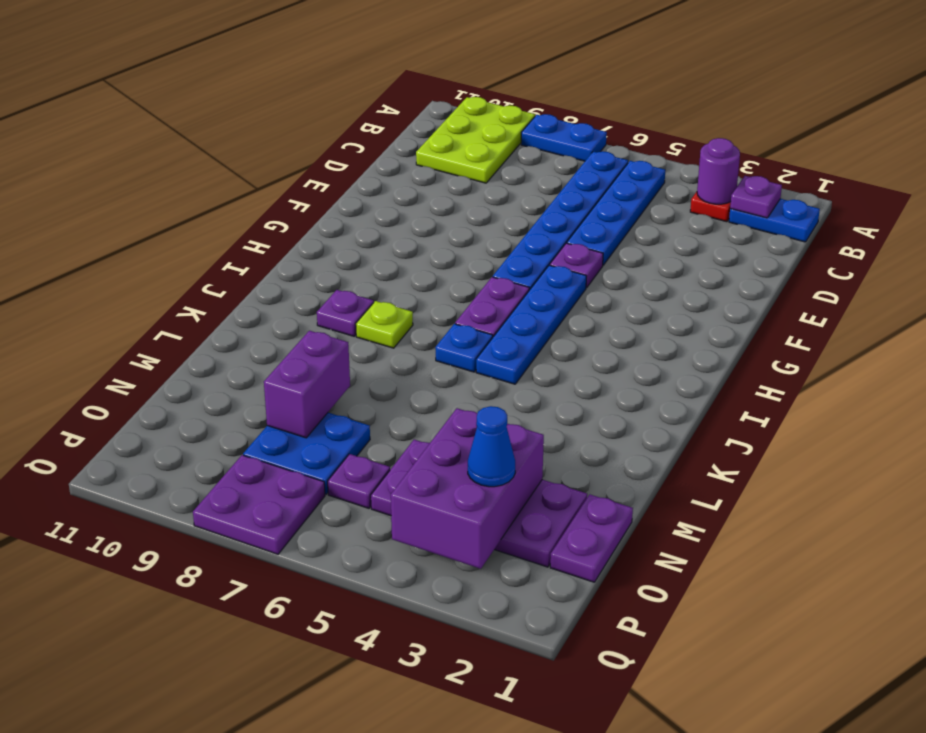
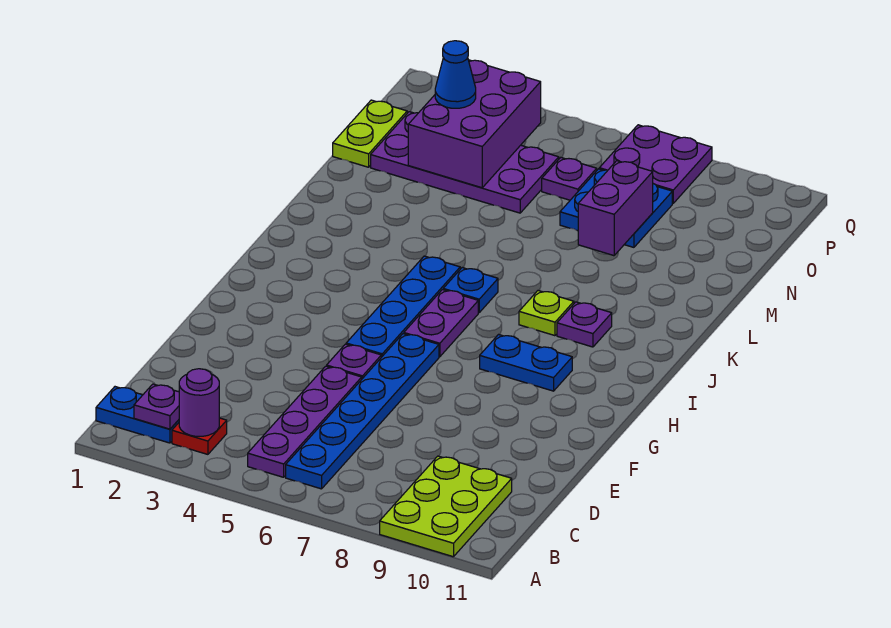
blue plate A7:A8 level 1 -> blue plate H8:H9 level 1
blue plate B5:E5 level 1 -> purple plate B5:E5 level 1
purple plate N1:O1 level 1 -> lime plate N1:O1 level 1

